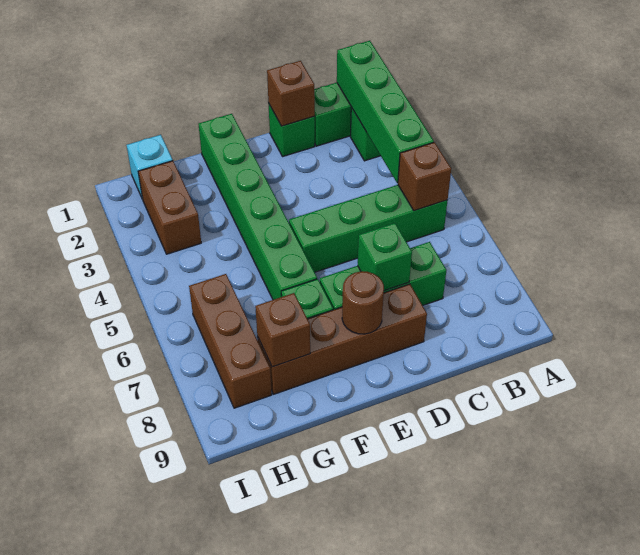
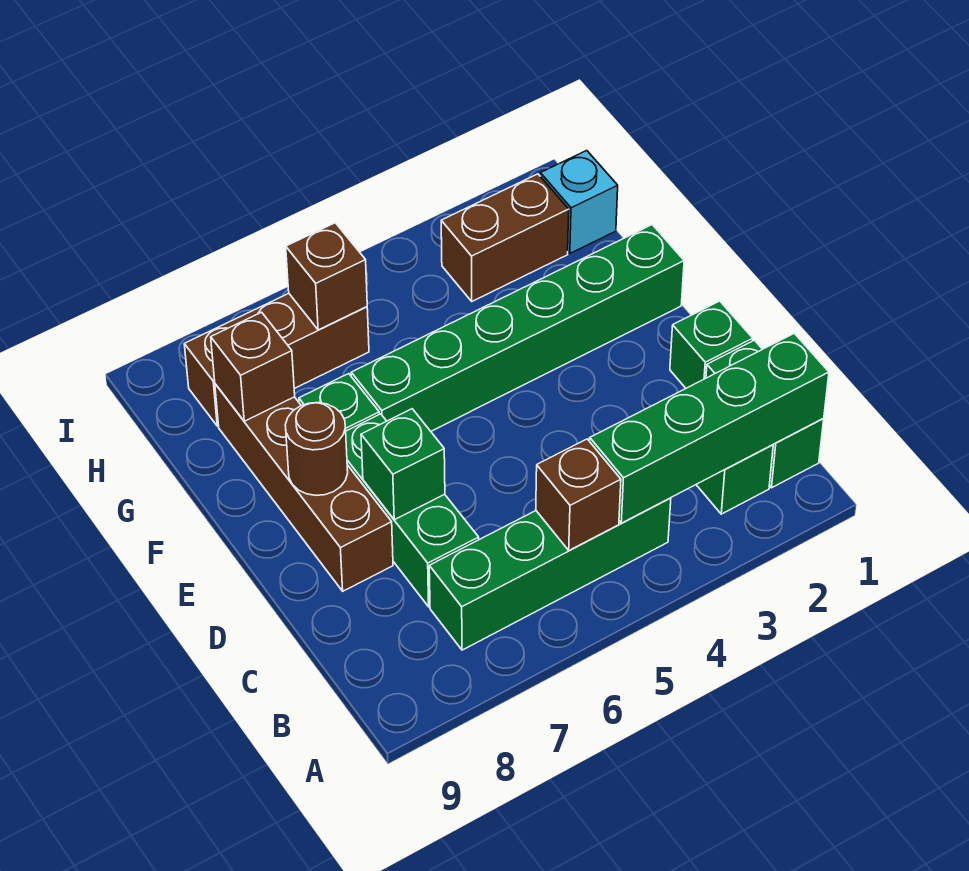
green brick B5:E5 level 1 -> green brick B4:B7 level 1
brown brick D1 level 2 -> brown brick H6 level 2

